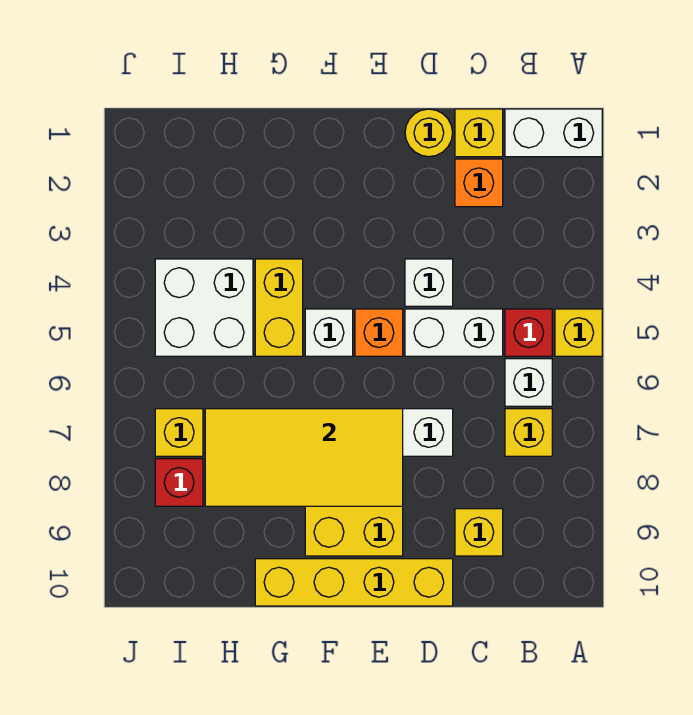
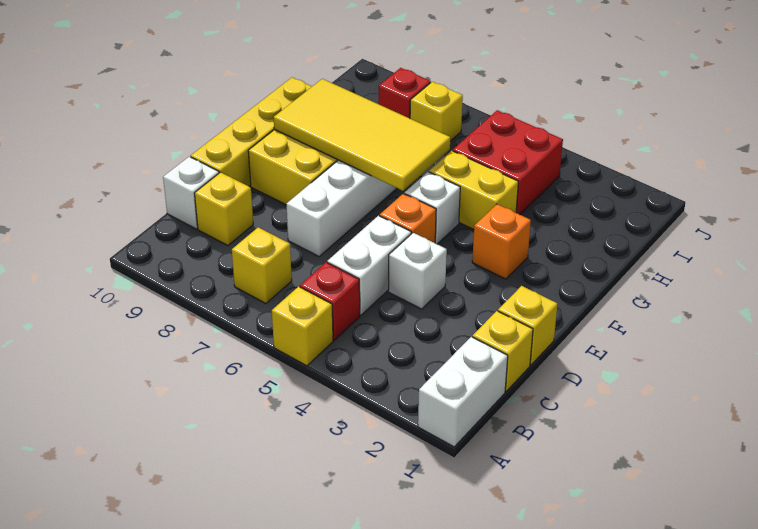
white brick B6 level 1 -> white brick C10 level 1
orange brick C2 level 1 -> orange brick F3 level 1
yellow round brick D1 level 1 -> yellow brick D1 level 1
yellow tile E7:H8 level 2 -> yellow tile F6:G9 level 2
white brick H4:I5 level 1 -> red brick H4:I5 level 1

